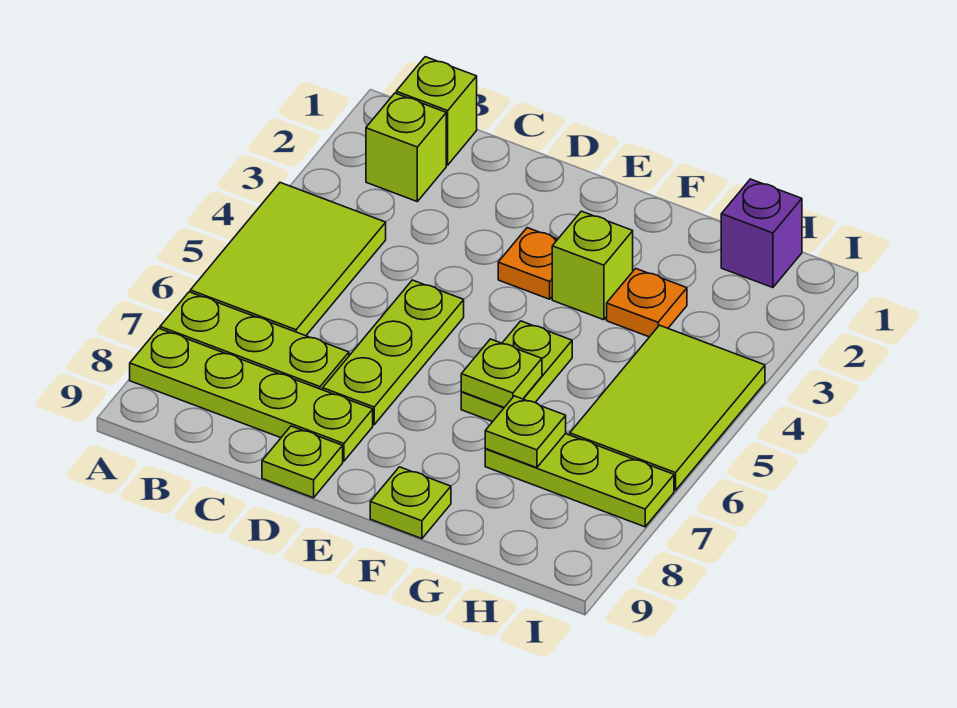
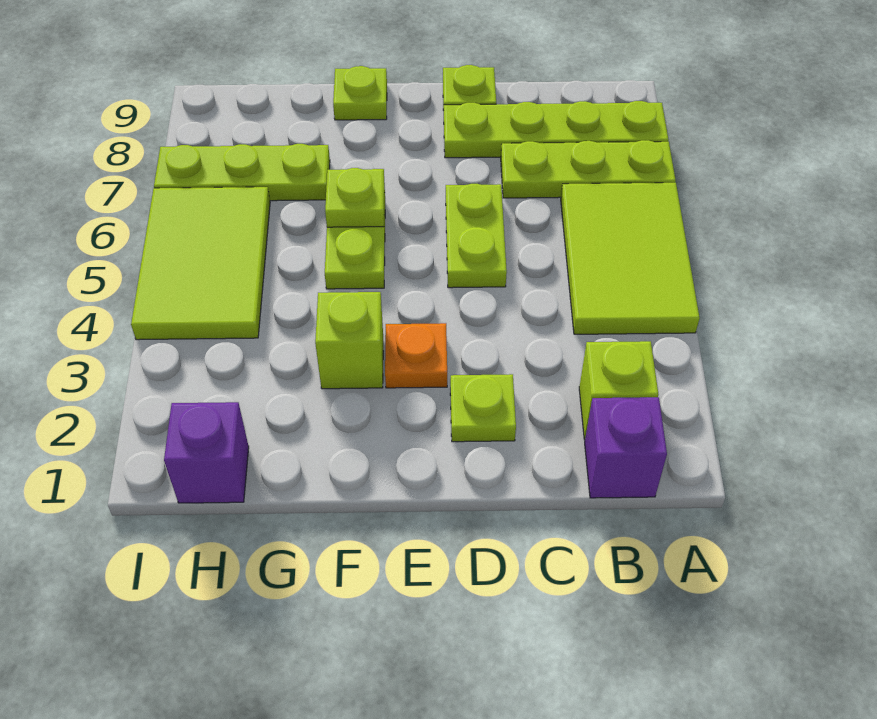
lime brick B1 level 1 -> purple brick B1 level 1
lime plate D5:D7 level 1 -> lime plate D5:D6 level 1
orange plate G3 level 1 -> none
lime plate G7 level 2 -> lime plate D2 level 1

